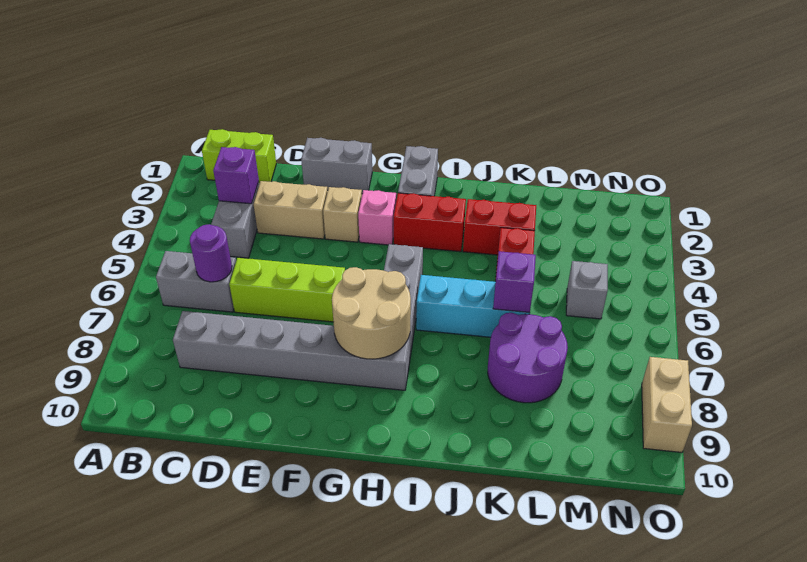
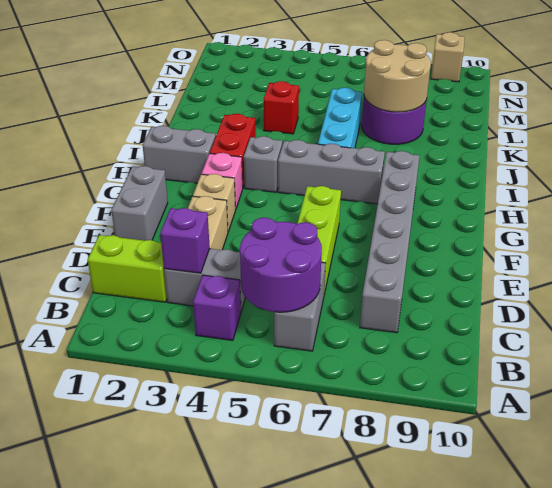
lime brick B1:C1 level 1 -> lime brick C1:C2 level 1
purple round brick C6 level 2 -> purple round brick B5:C6 level 2
tan round brick G7:H8 level 2 -> tan round brick K7:L8 level 2
red brick J3:K3 level 1 -> none
purple brick K6 level 2 -> purple brick B4 level 1
grey brick M5 level 1 -> grey brick H4 level 1
tan brick O8:O9 level 1 -> tan brick O9 level 1

